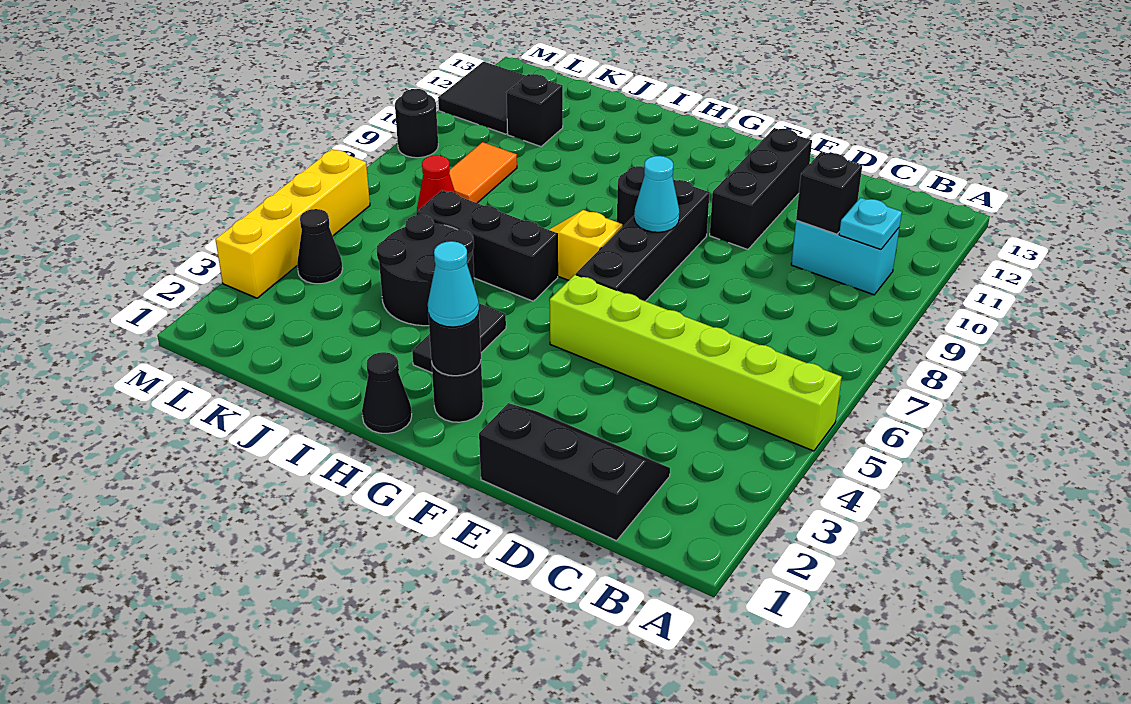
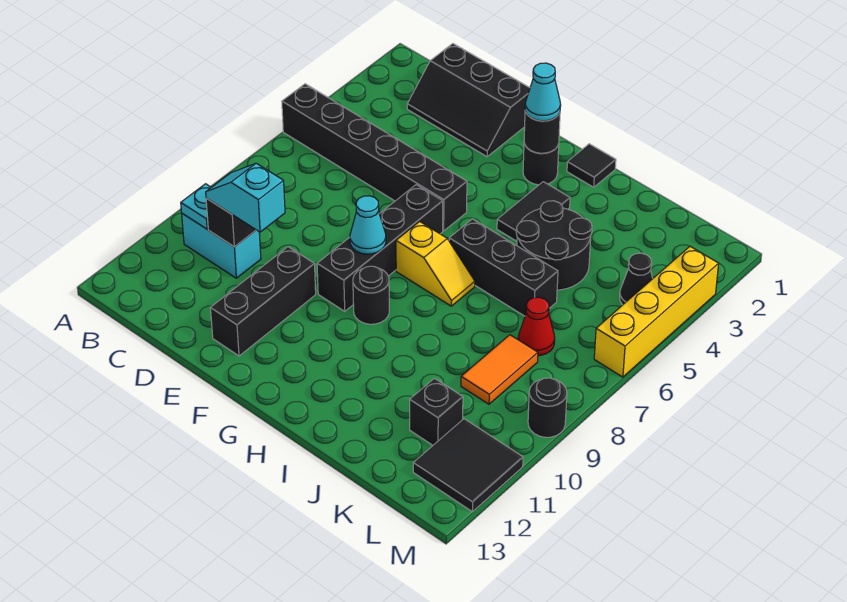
lime brick A5:F5 level 1 -> black brick A5:F5 level 1
none -> cyan slope C10:D10 level 3 top D
black cone H1 level 1 -> black tile H1 level 1

